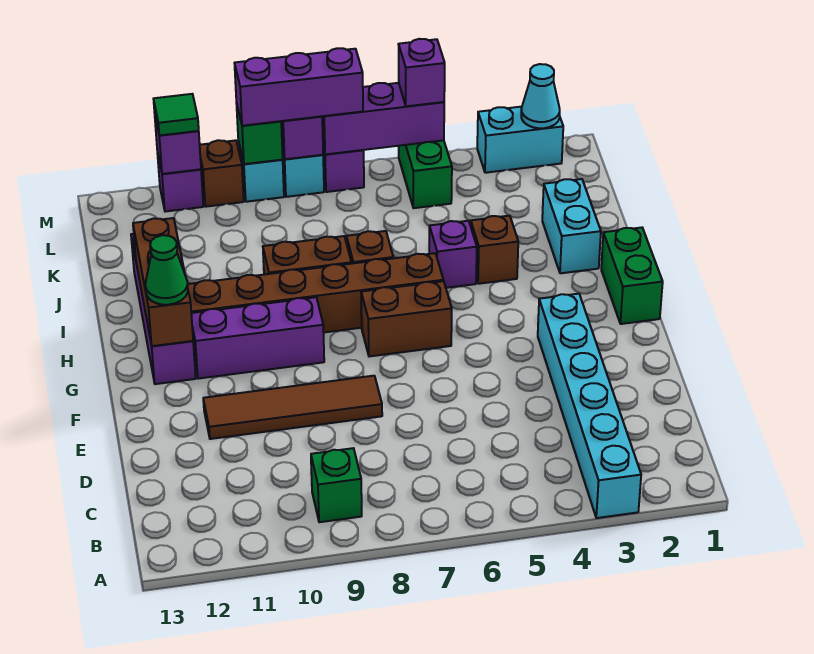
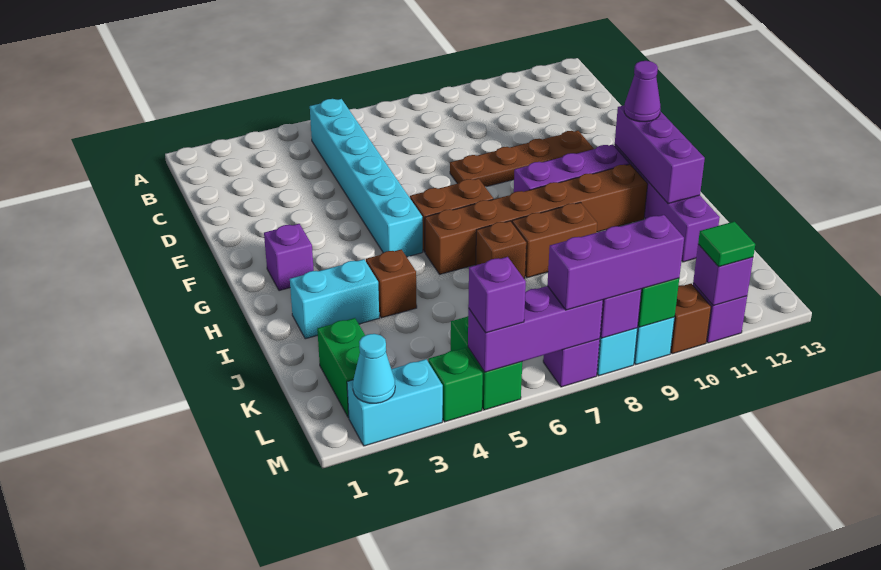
cyan brick A3:F3 level 1 -> cyan brick B5:G5 level 1
green brick B9 level 1 -> green brick M4 level 1
brown tile E8:E11 level 1 -> brown plate E8:E11 level 1
green brick G1:H1 level 1 -> green brick K2:L2 level 1
brown brick G12:I12 level 2 -> purple brick G12:I12 level 2
green cone G12 level 3 -> purple cone G12 level 3
cyan brick I2:J2 level 1 -> cyan brick I2:I3 level 1
purple brick I5 level 1 -> purple brick G2 level 1

